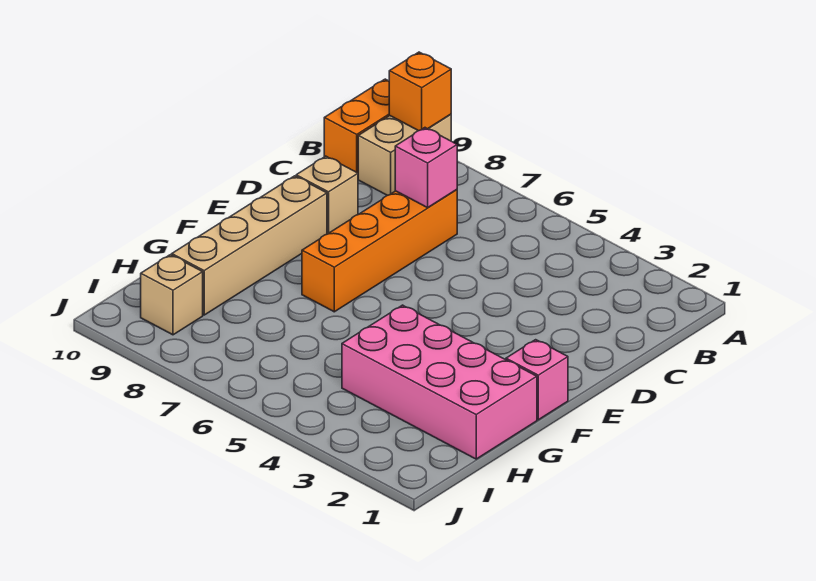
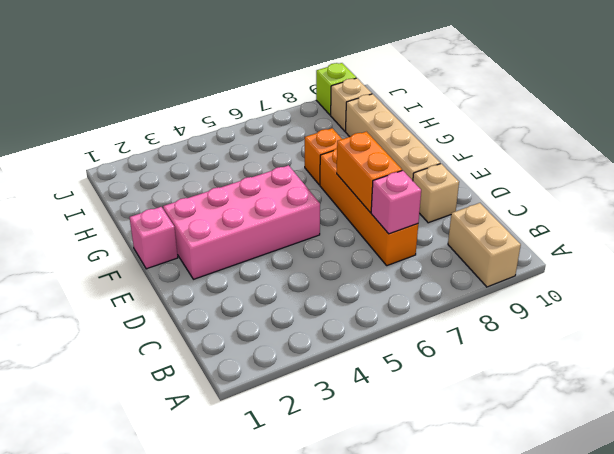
orange brick A9 level 2 -> orange brick G7 level 1
orange brick A10:B10 level 1 -> orange brick D7:E7 level 2
pink brick G1:H4 level 1 -> pink brick E2:F5 level 1
none -> lime brick J9 level 1

